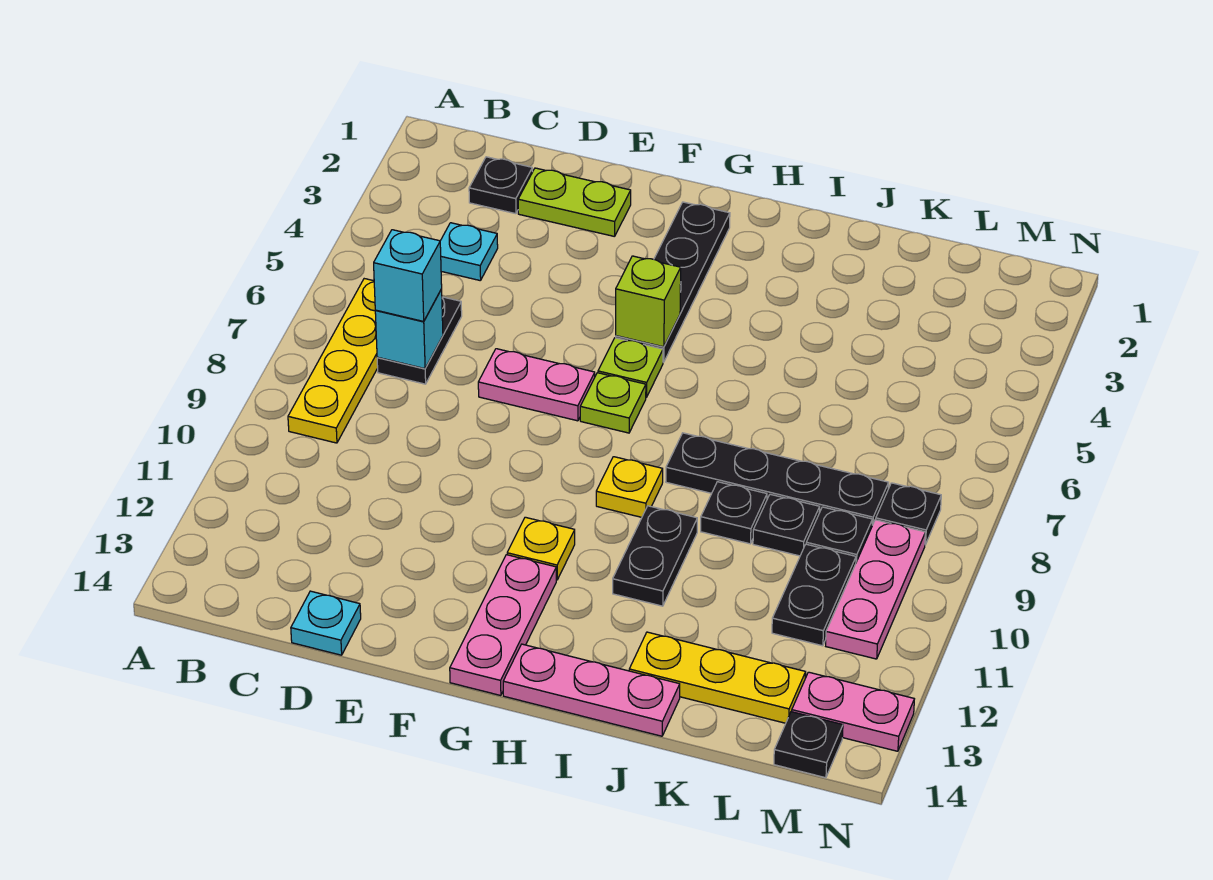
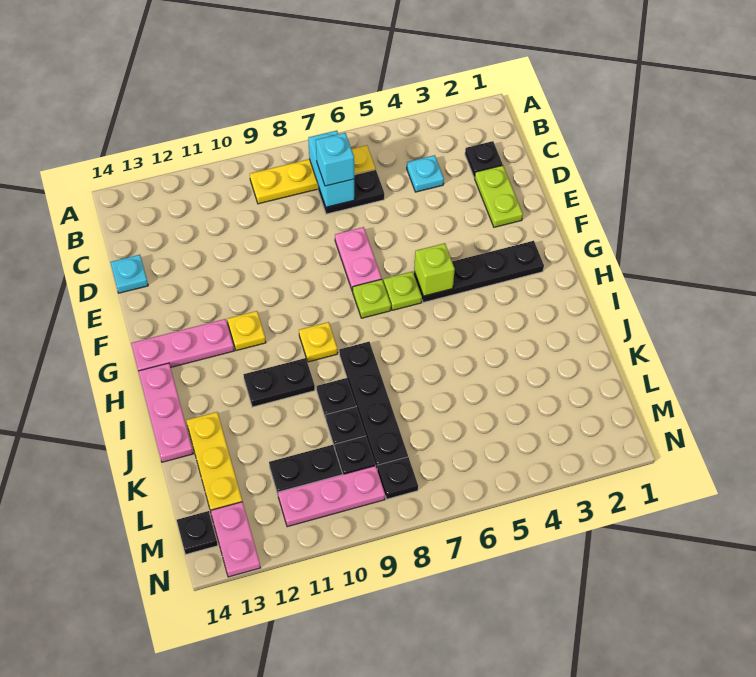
cyan brick C7 level 2 -> cyan brick B7:C7 level 2

